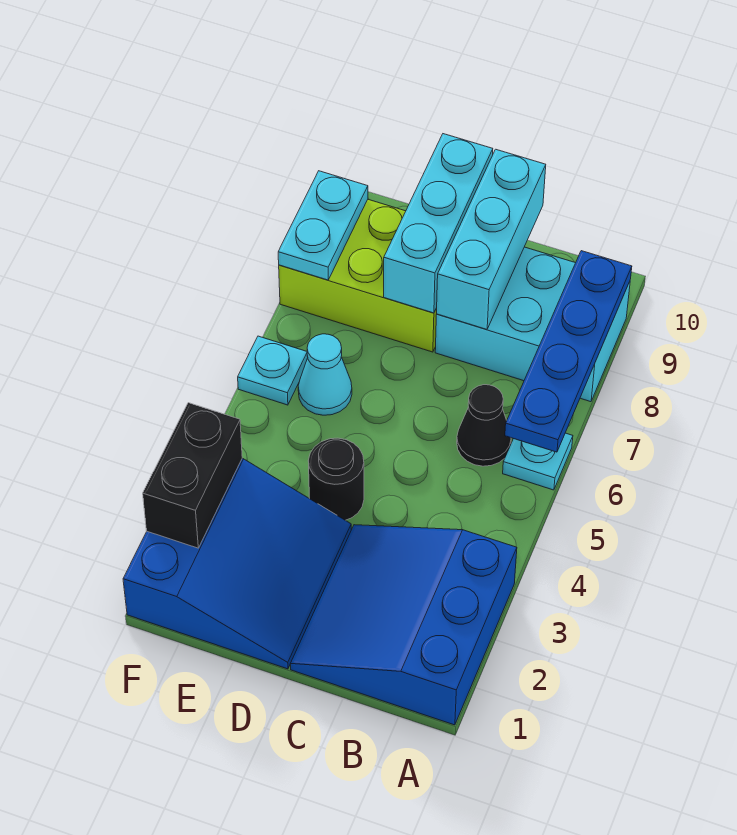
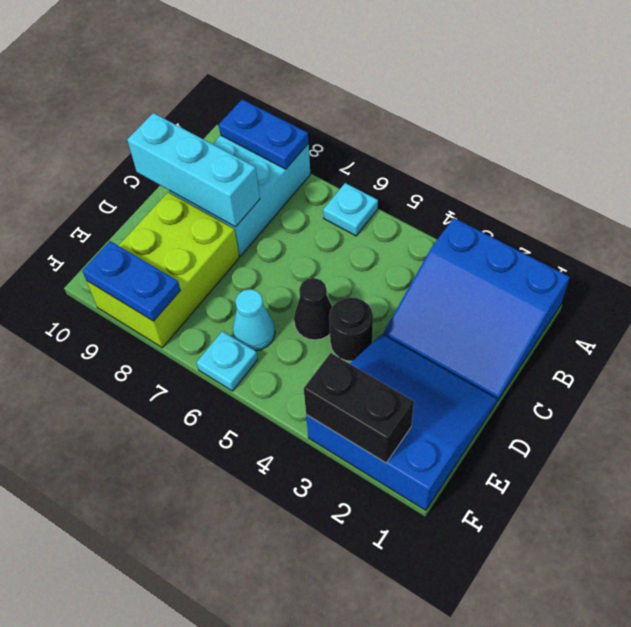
blue plate A6:A9 level 2 -> blue plate A8:A9 level 2
black cone B6 level 1 -> black cone D5 level 1
cyan brick D8:D10 level 2 -> none
cyan plate F8:F9 level 2 -> blue plate F8:F9 level 2

